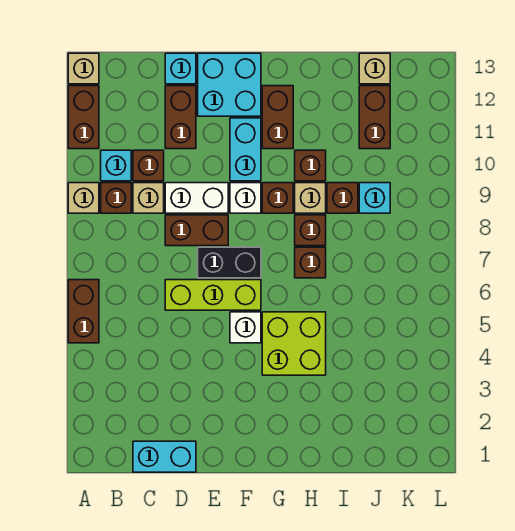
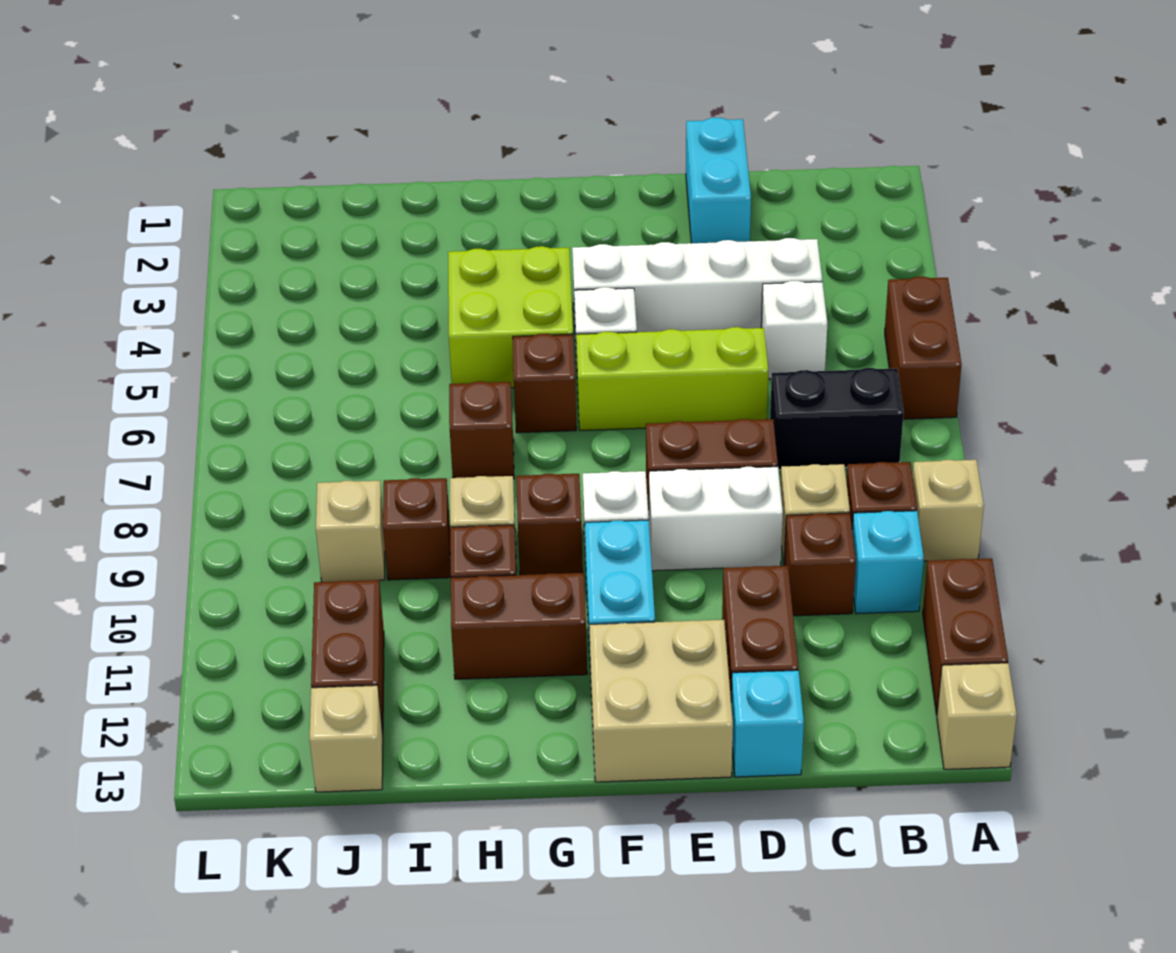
cyan brick C1:D1 level 1 -> cyan brick D1:D2 level 1
none -> white brick C4:F4 level 1
none -> white brick C5 level 1
black brick E7:F7 level 1 -> black brick B7:C7 level 1
cyan brick E12:F13 level 1 -> tan brick E12:F13 level 1
brown brick G11:G12 level 1 -> brown brick G11:H11 level 1
brown brick H8 level 1 -> brown brick G6 level 1
cyan brick J9 level 1 -> tan brick J9 level 1

